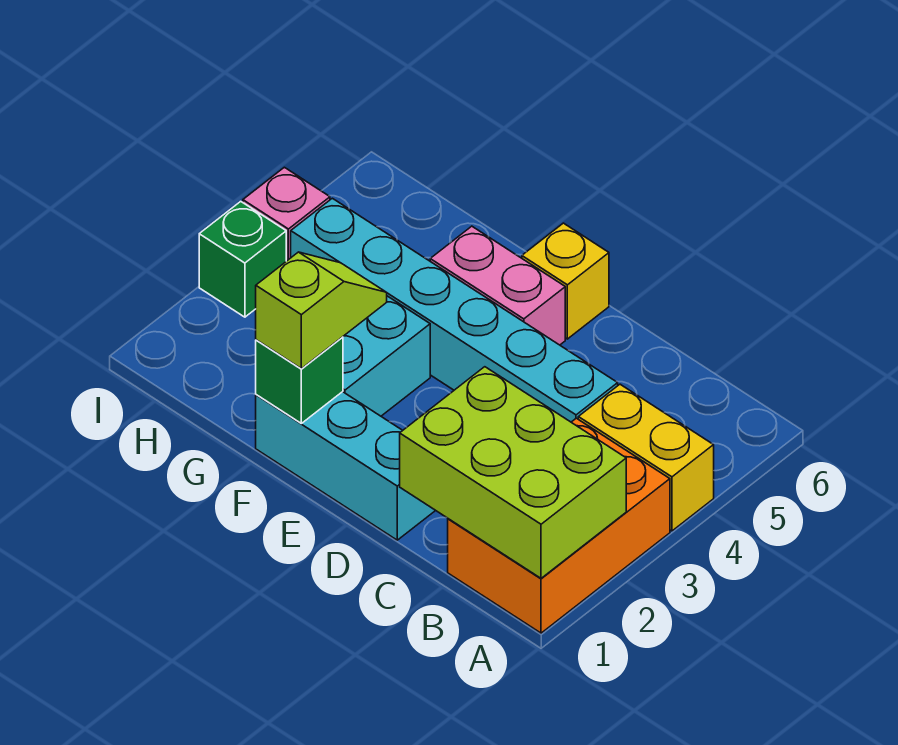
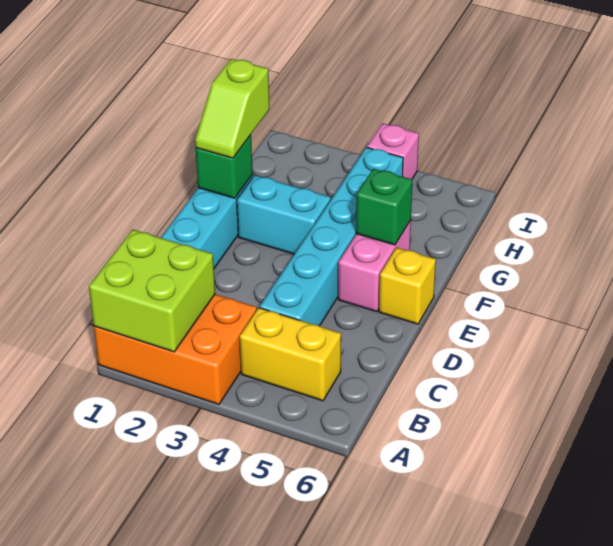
lime brick A1:C2 level 2 -> lime brick A1:B2 level 2
yellow brick A4:B4 level 1 -> yellow brick B4:B5 level 1
lime slope F1:F2 level 3 top 1 -> lime slope F1:G1 level 3 top G
green brick I3 level 1 -> green brick F5 level 2

